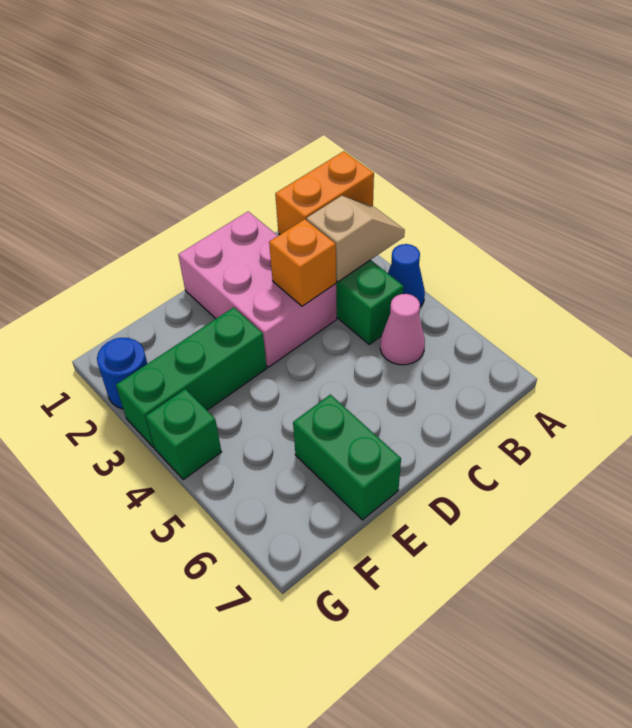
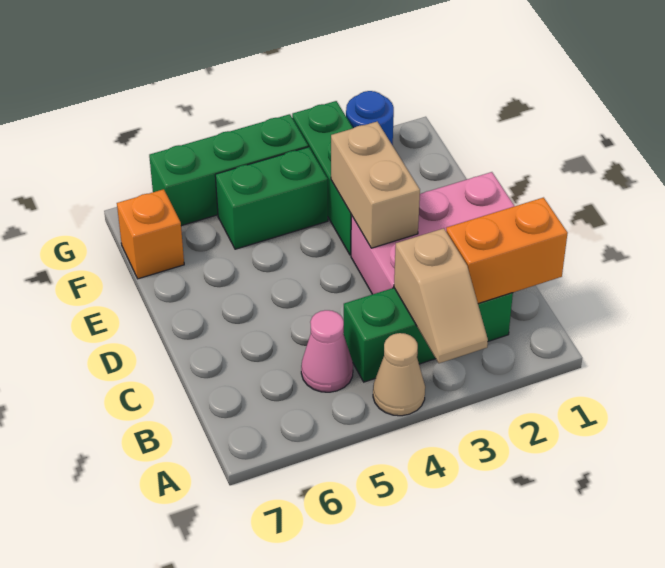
orange brick A2:B2 level 2 -> orange brick B1:B2 level 2
blue cone A4 level 1 -> tan cone A4 level 1
orange brick C3 level 2 -> orange brick F7 level 1
none -> tan brick D3:E3 level 2
green brick E6:E7 level 1 -> green brick F4:F5 level 1
green brick G4 level 1 -> green brick G4:G6 level 1

